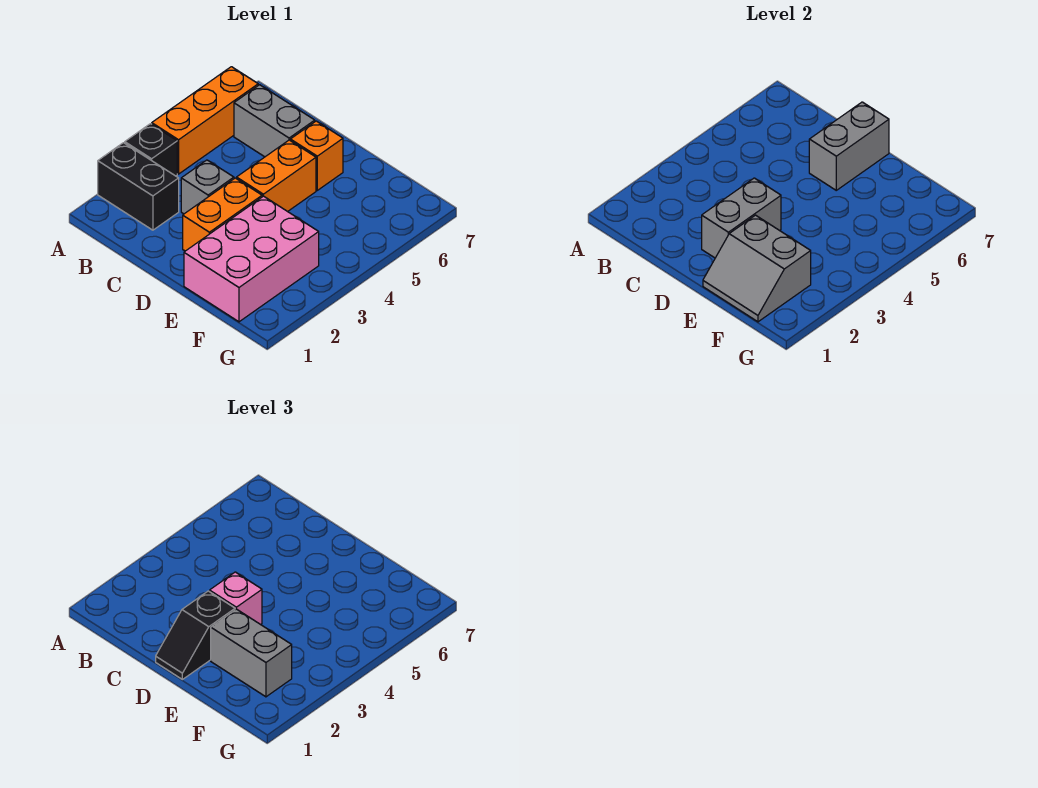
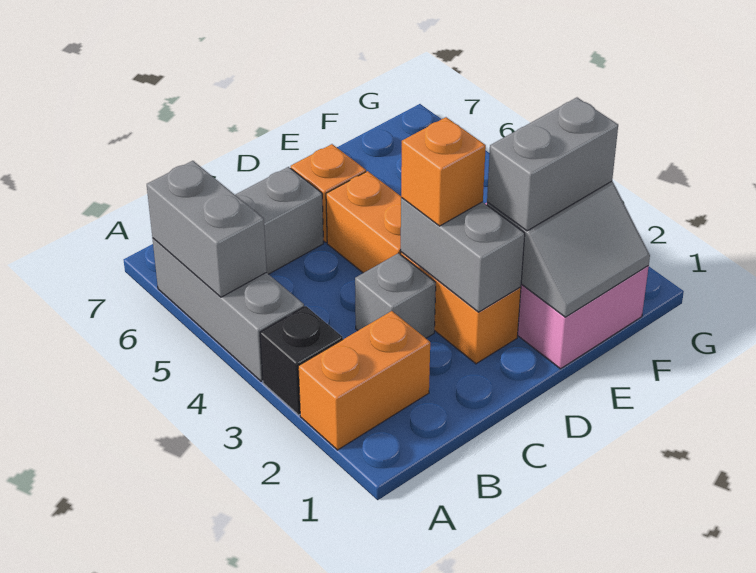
black brick A2:B2 level 1 -> orange brick A2:B2 level 1
orange brick A4:A6 level 1 -> grey brick A4:A6 level 1
black slope D1:D2 level 3 top 2 -> none
pink brick D3 level 3 -> orange brick D3 level 3
grey brick D6:D7 level 2 -> grey brick A5:A6 level 2

